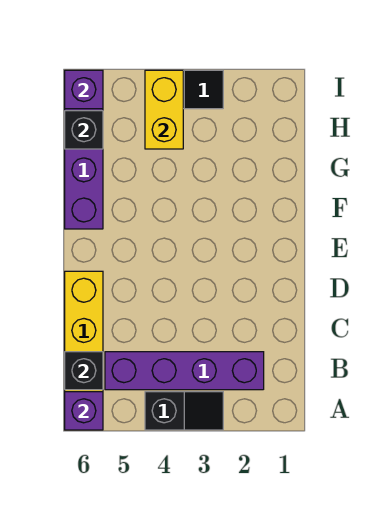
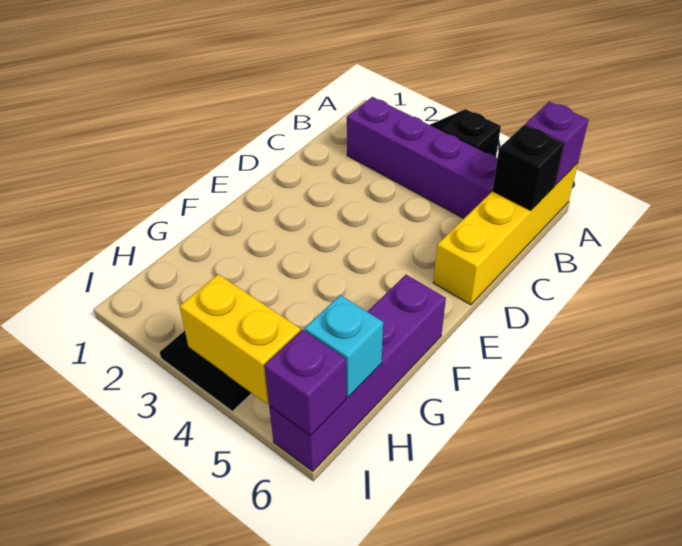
yellow brick H4:I4 level 2 -> yellow brick I4:I5 level 2
black brick H6 level 2 -> cyan brick H6 level 2

